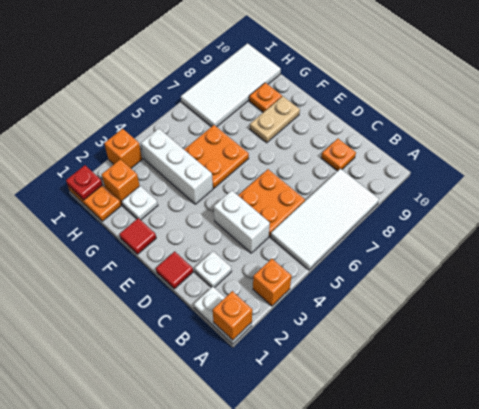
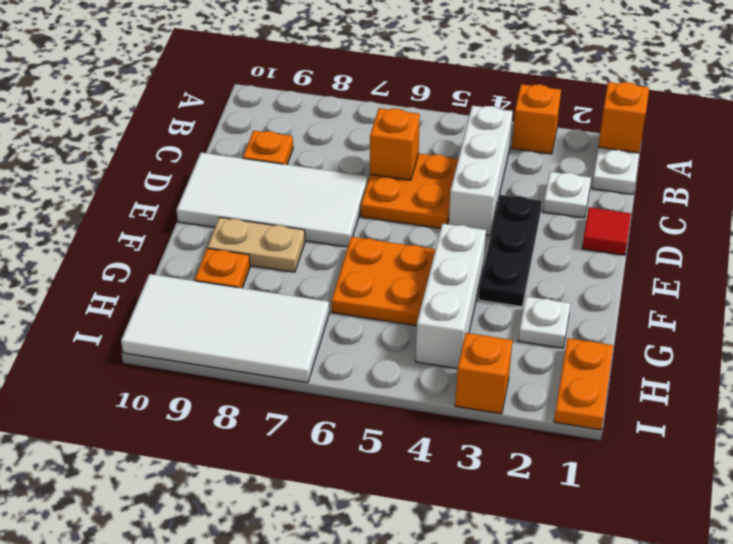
white tile A5:B8 level 1 -> white tile D7:E10 level 1
white brick C4:D4 level 1 -> white brick B4:D4 level 1
none -> black plate D3:F3 level 1
red tile F1 level 1 -> none
orange brick H2 level 1 -> orange brick C6 level 2
red plate I1 level 2 -> none

